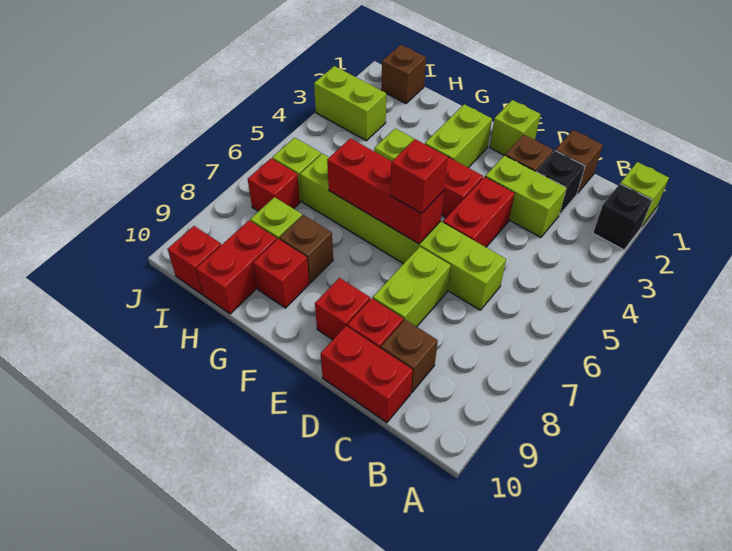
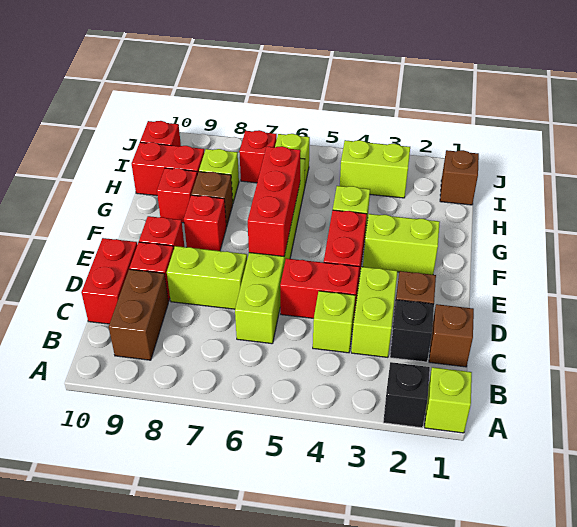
brown brick C9 level 1 -> brown brick B9:C9 level 1
lime brick E1 level 1 -> lime brick C4 level 1
red brick E6 level 3 -> red brick F8 level 1
lime brick I3:J3 level 1 -> lime brick I3:I4 level 1

